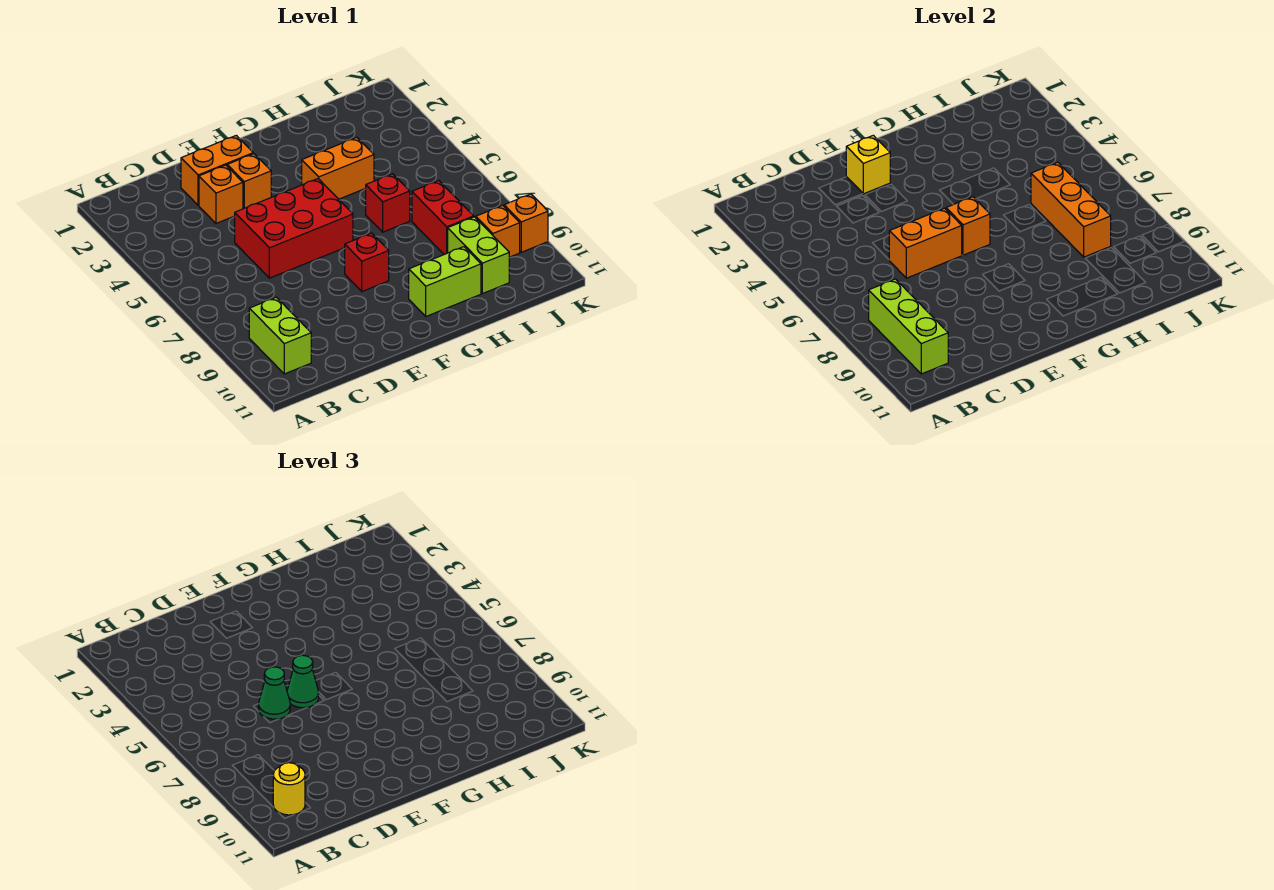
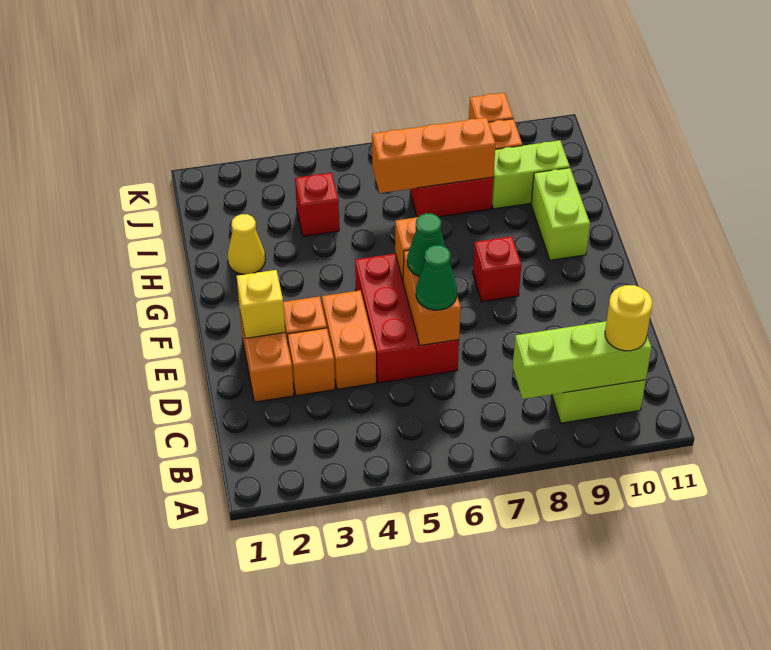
orange brick G4:H4 level 1 -> orange brick D4:E4 level 1
none -> yellow cone H2 level 1
red brick H6 level 1 -> red brick I4 level 1

